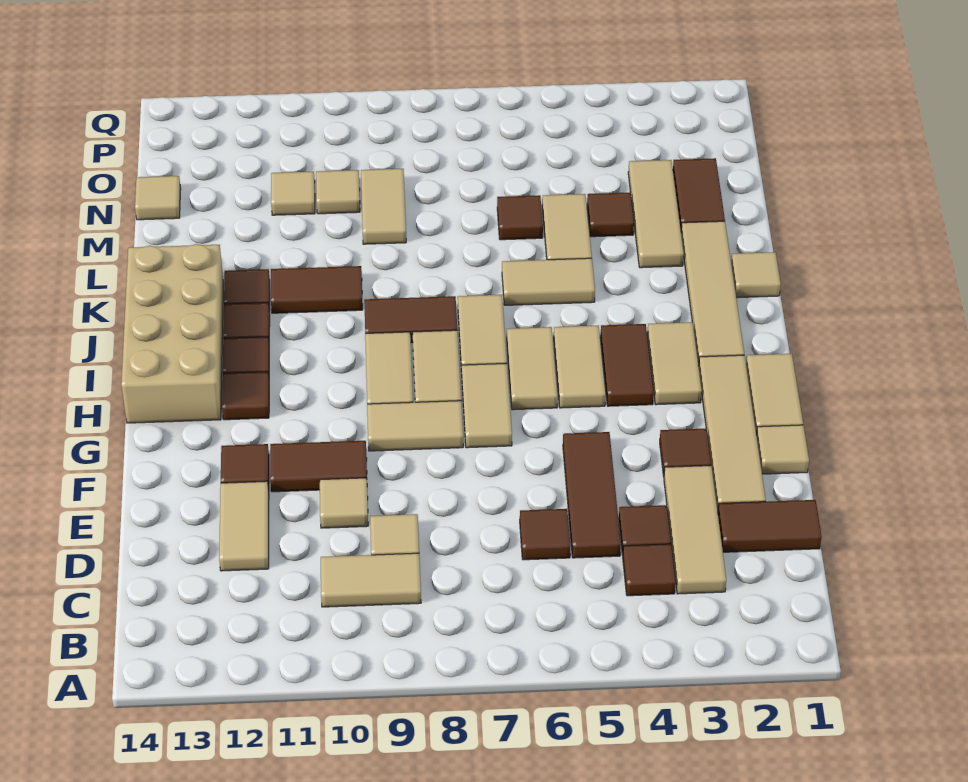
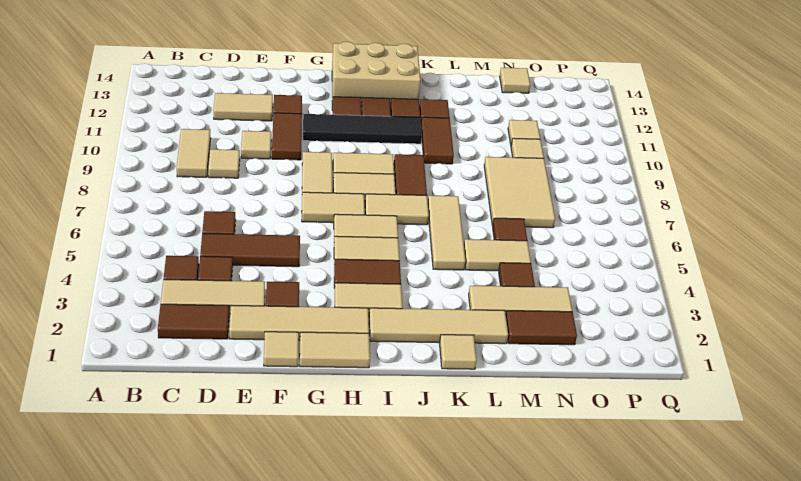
brown tile D1:D2 level 1 -> brown tile C2:D2 level 1
none -> black tile G11:J11 level 1
tan brick H13:K14 level 1 -> tan brick H13:J14 level 1
tan tile K5:K6 level 1 -> tan tile K5:K7 level 1
tan tile M9:N9 level 1 -> tan tile M7:N9 level 1

